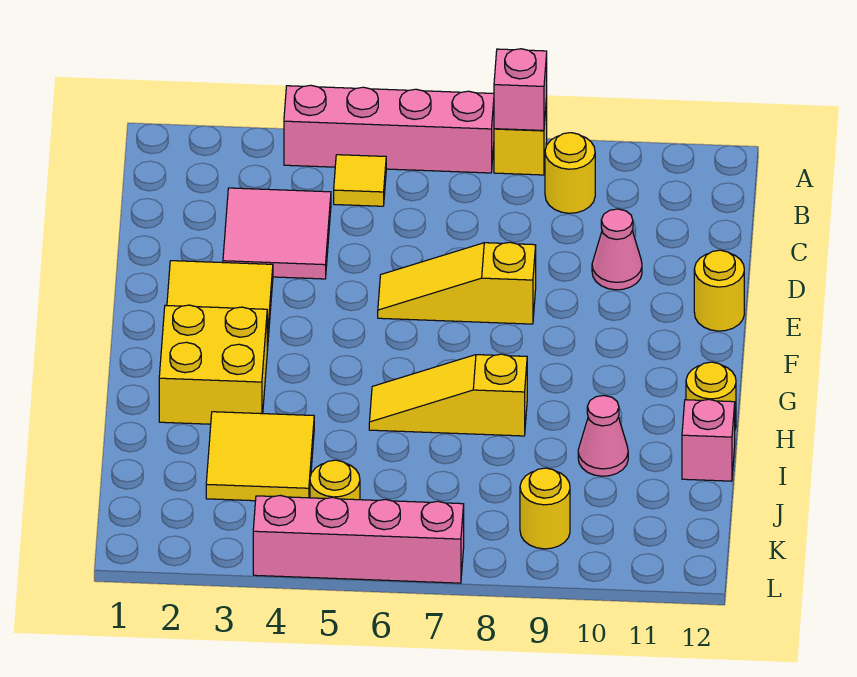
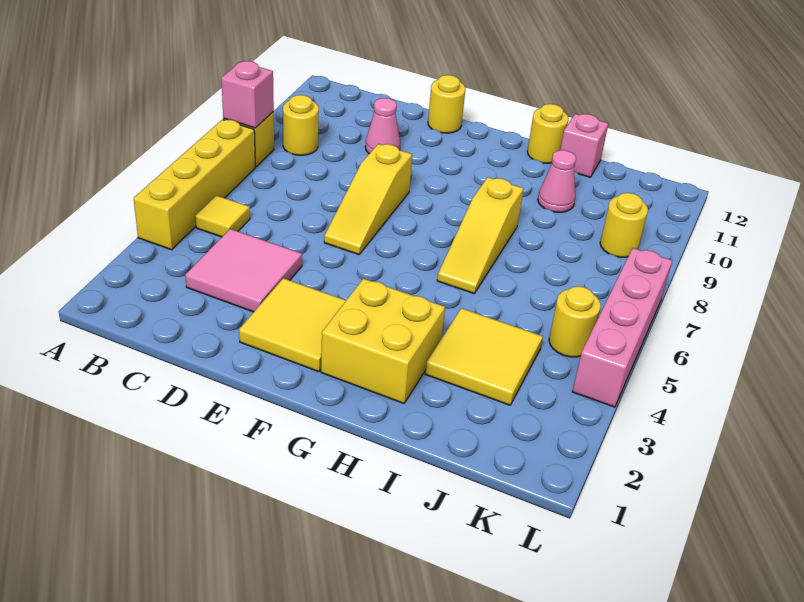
pink brick A4:A7 level 1 -> yellow brick A4:A7 level 1

